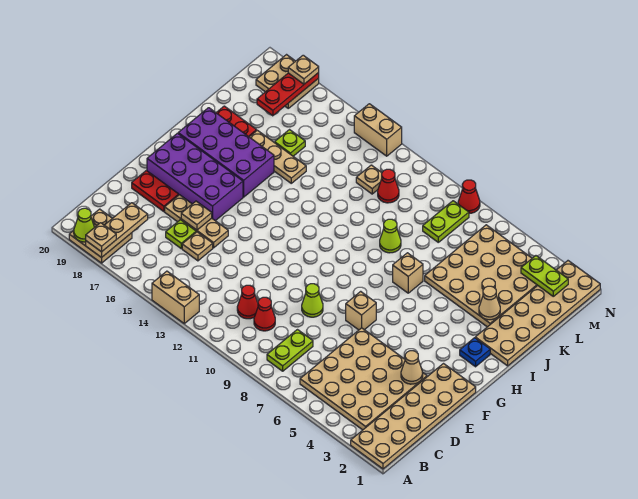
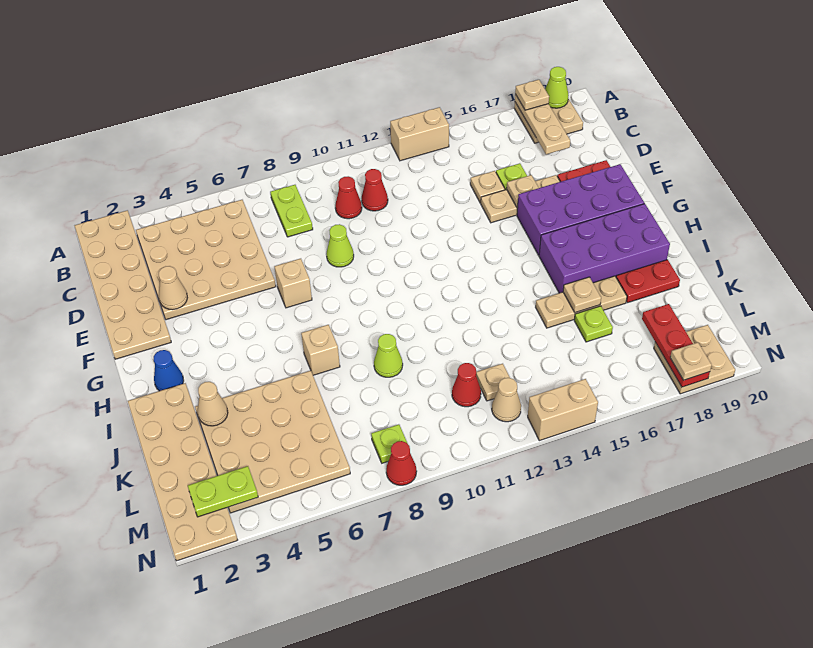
blue plate H2 level 1 -> blue cone H2 level 1
none -> tan plate J16 level 2
lime plate L8:M8 level 1 -> lime plate M8 level 1
none -> tan cone M12 level 1

